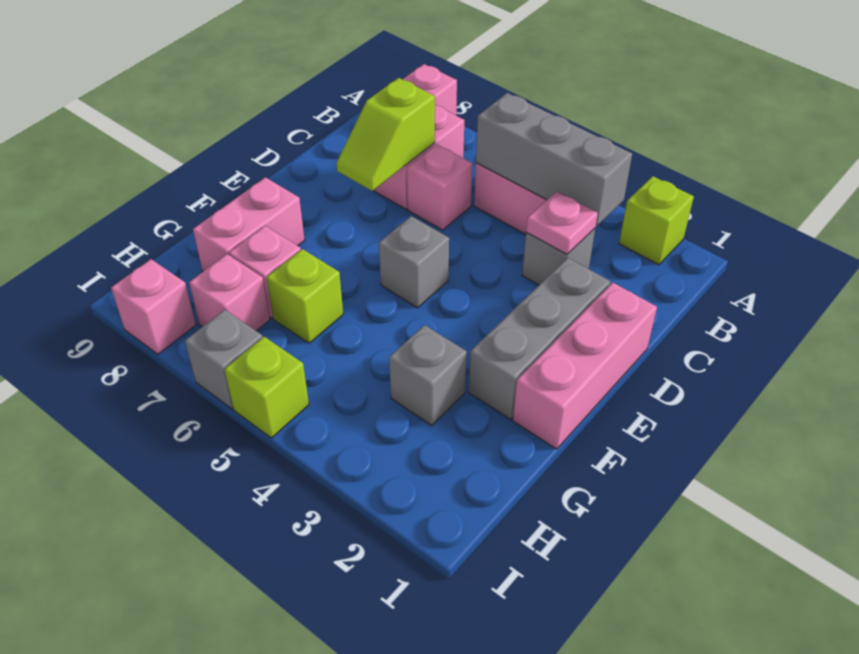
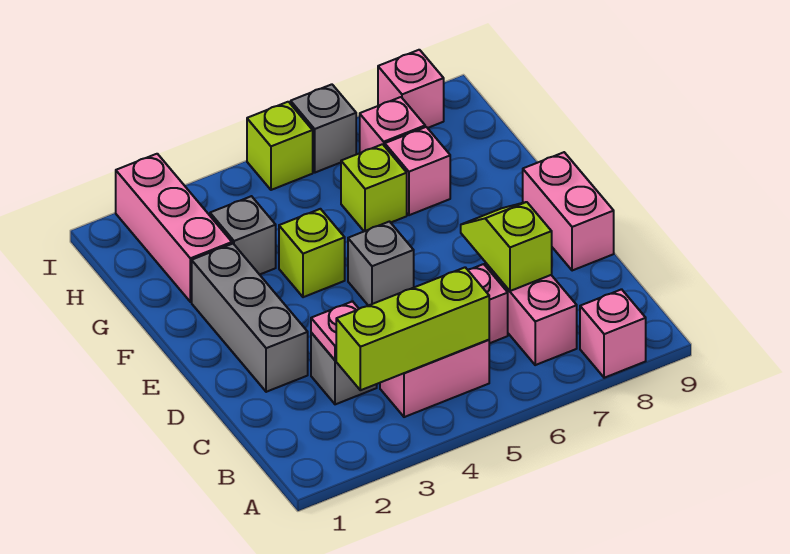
lime brick A2 level 1 -> lime brick F4 level 1
grey brick B3:B5 level 2 -> lime brick B3:B5 level 2
pink brick D1:F1 level 1 -> pink brick G2:I2 level 1
pink brick F8:G8 level 1 -> pink brick D9:E9 level 1

